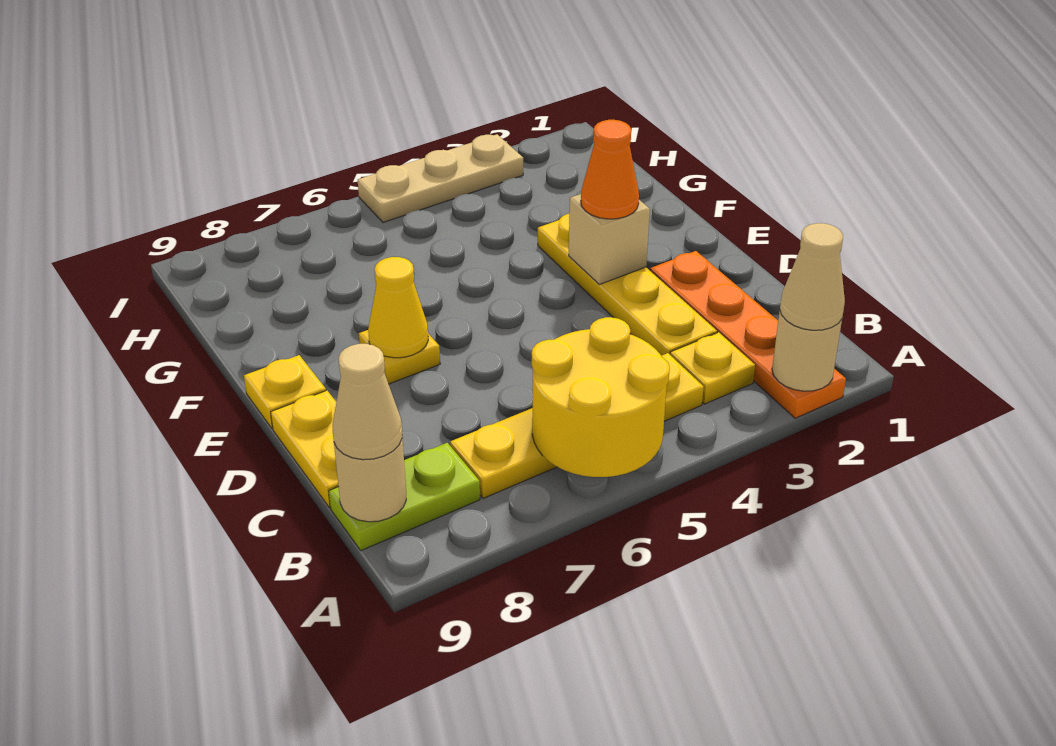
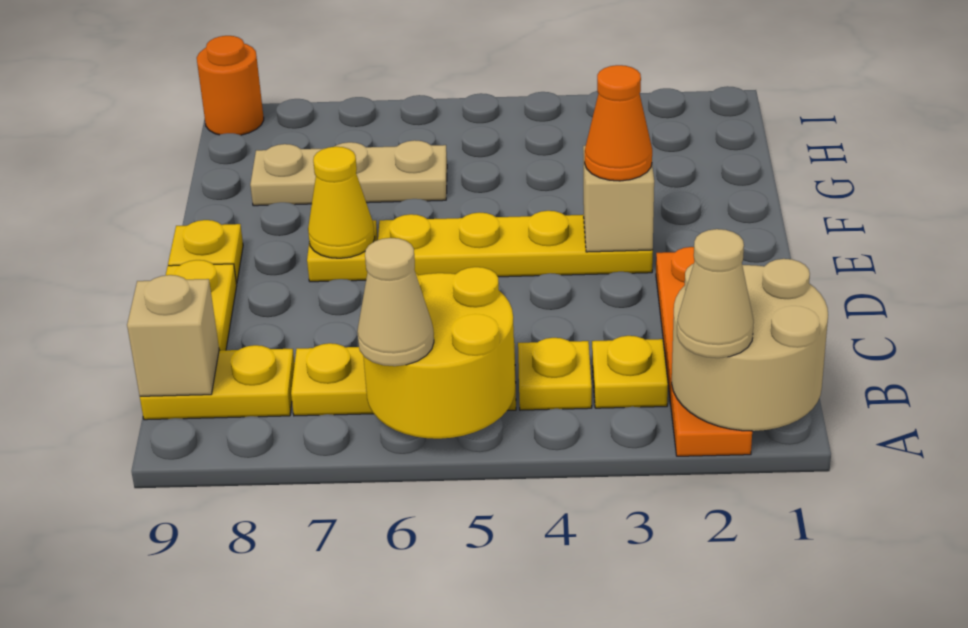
tan round brick A2 level 2 -> tan round brick A1:B2 level 2
lime plate B8:B9 level 1 -> yellow plate B8:B9 level 1
tan round brick B9 level 2 -> tan brick B9 level 2
tan cone B9 level 3 -> tan cone A6 level 3
yellow plate C3:F3 level 1 -> yellow plate E3:E6 level 1
tan plate I3:I5 level 1 -> tan plate G6:G8 level 1
none -> orange round brick I9 level 1

